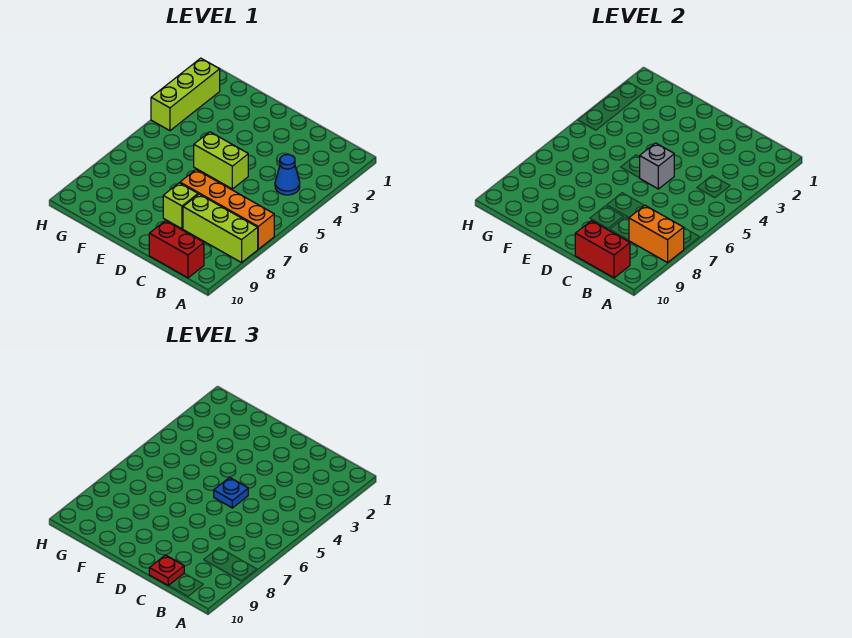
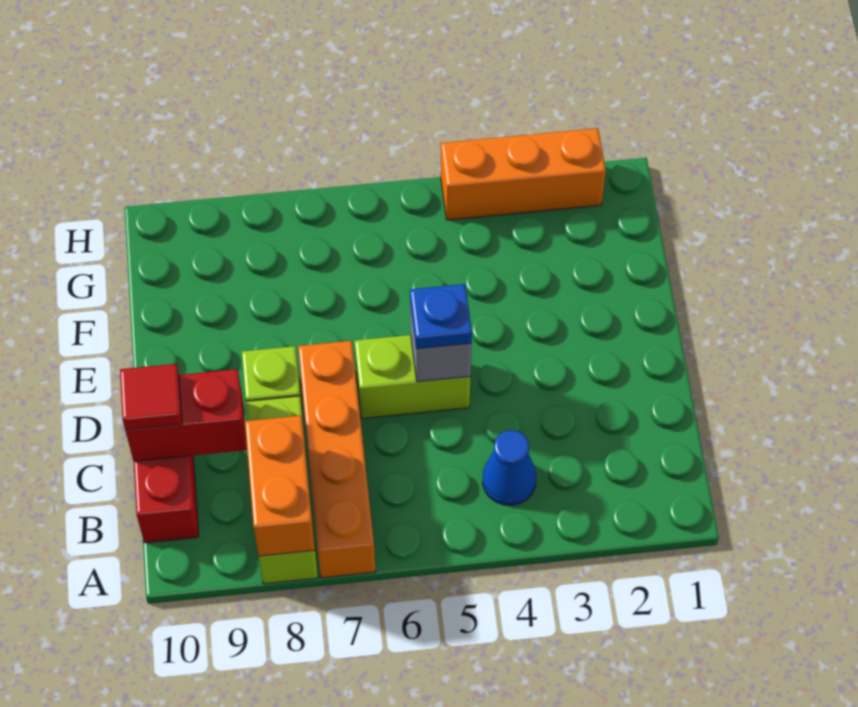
red brick B10:C10 level 2 -> red brick C9:C10 level 2
red plate C10 level 3 -> red tile C10 level 3
lime brick D5:E5 level 1 -> lime brick D5:D6 level 1
lime brick H2:H4 level 1 -> orange brick H2:H4 level 1

